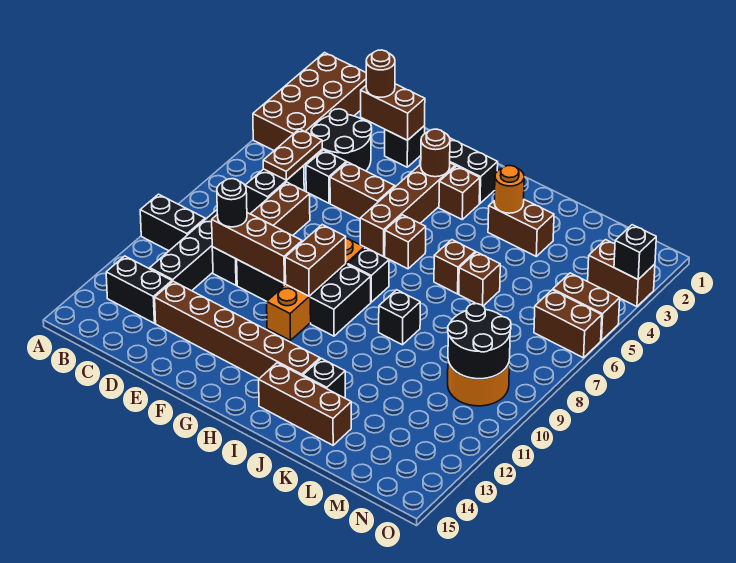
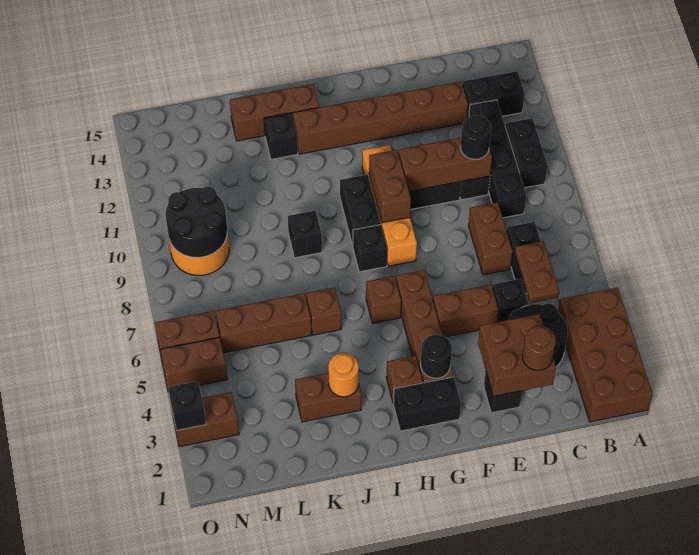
black brick A10:B10 level 1 -> black brick B10:B11 level 1
brown brick D2:E2 level 2 -> brown brick D2:E3 level 2
brown round brick G3 level 2 -> black round brick G3 level 2
brown brick K6 level 1 -> brown brick K6:M6 level 1

